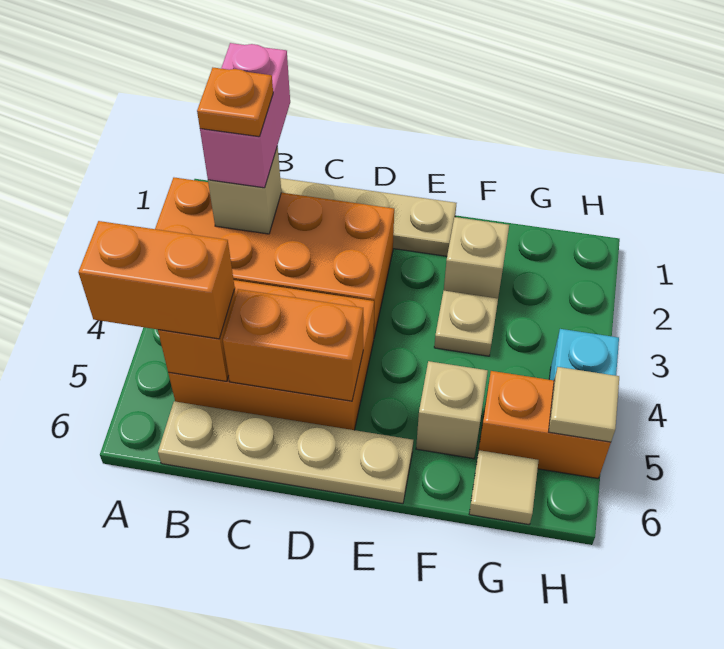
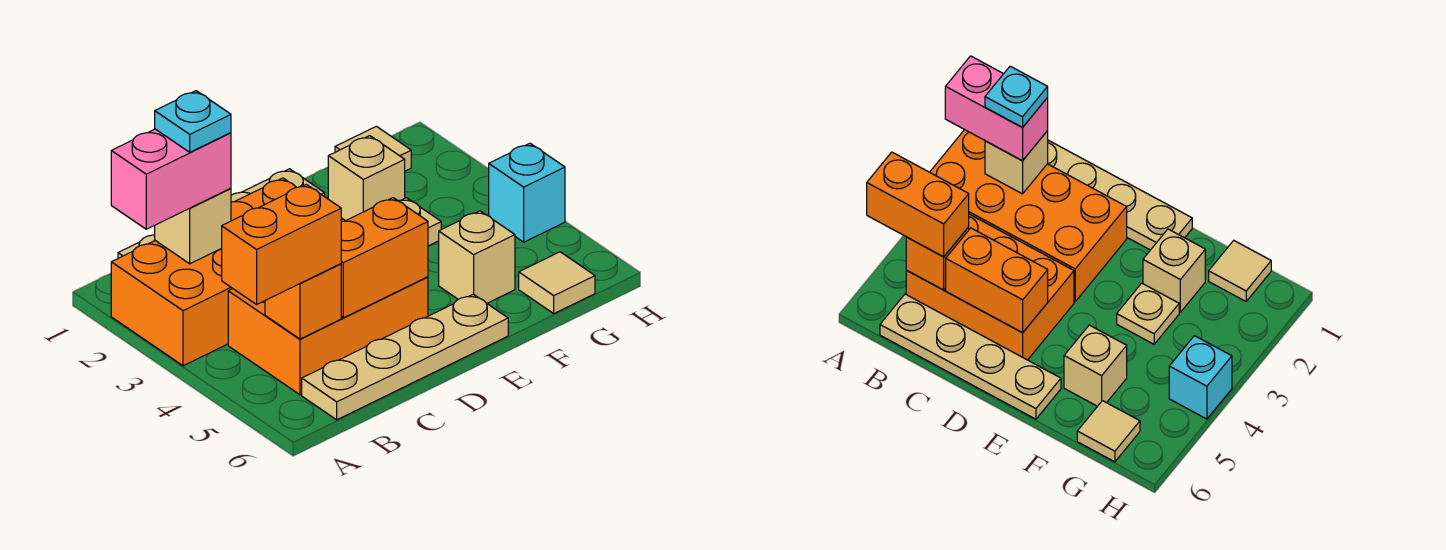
pink brick B1:B2 level 3 -> pink brick A2:B2 level 3
orange plate B2 level 4 -> cyan plate B2 level 4
orange brick G5:H5 level 1 -> none
tan tile H5 level 2 -> tan tile G1 level 1

